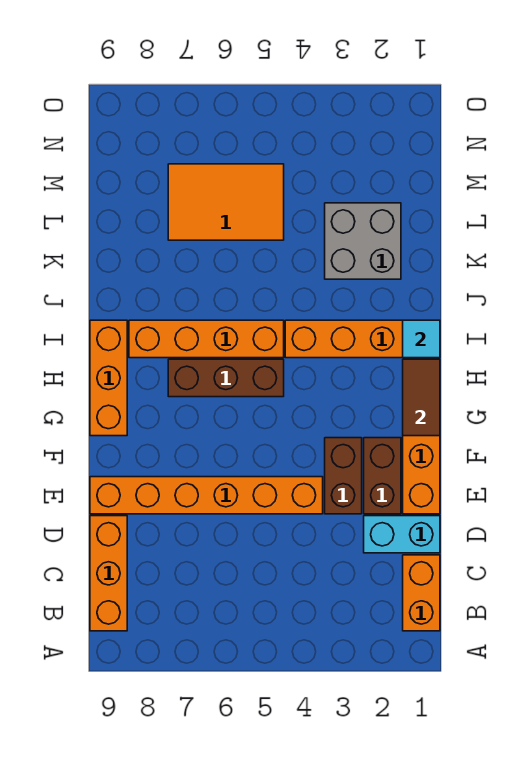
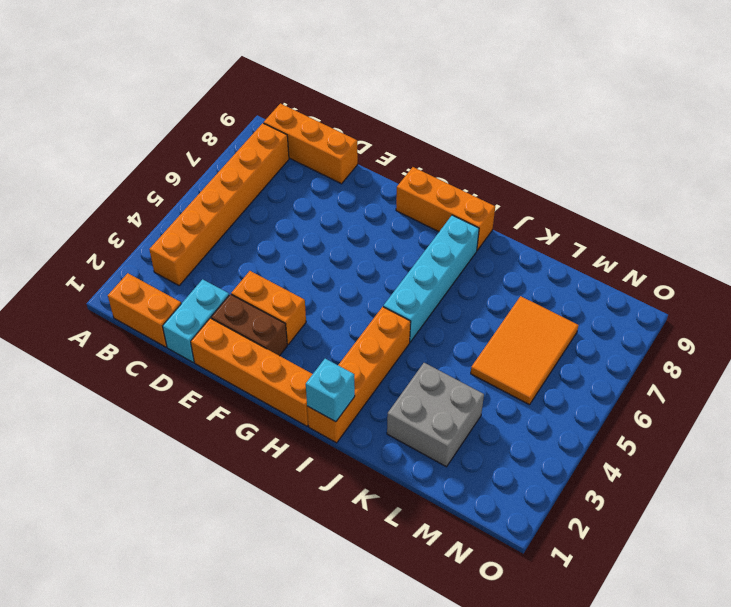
brown brick E3:F3 level 1 -> orange brick E3:F3 level 1
orange brick E4:E9 level 1 -> orange brick B3:B8 level 1
brown tile G1:H1 level 2 -> none
brown brick H5:H7 level 1 -> none
cyan tile I1 level 2 -> cyan brick I1 level 2
orange brick I5:I8 level 1 -> cyan brick I5:I8 level 1

